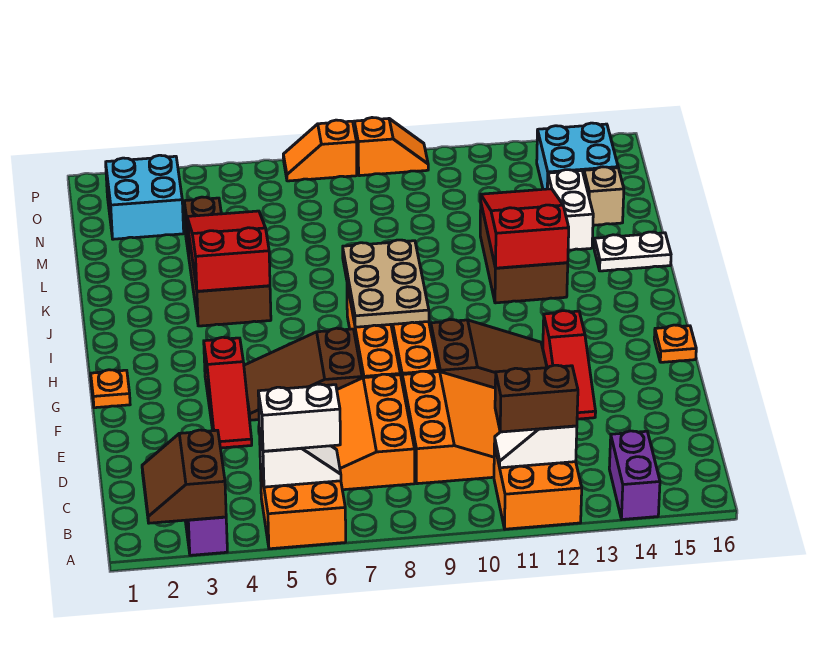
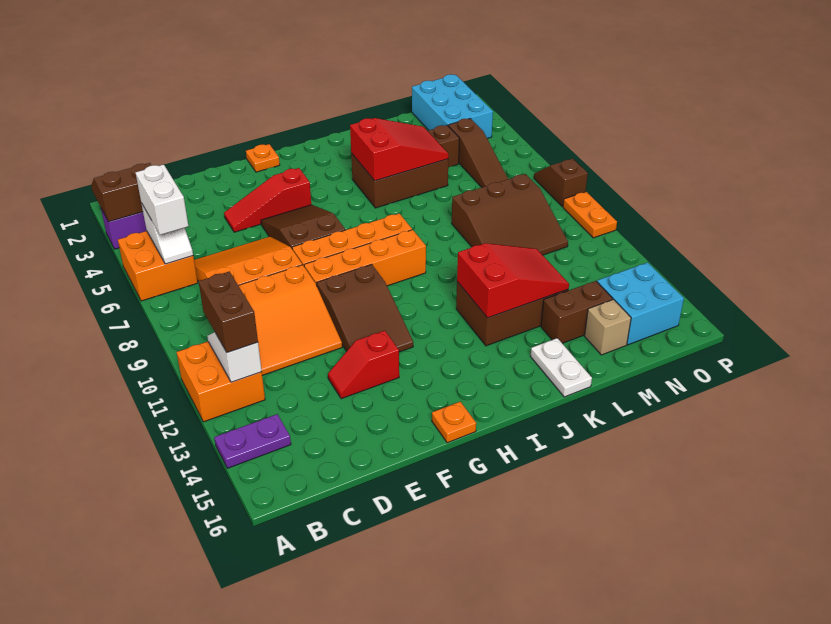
purple brick A14:B14 level 1 -> purple plate A14:B14 level 1
red slope E13:G13 level 1 top G -> red slope E13:F13 level 1 top F
tan plate H8:J9 level 2 -> none
none -> brown slope L8:N10 level 1 top 8
white brick L14:M14 level 1 -> brown brick L14:M14 level 1
cyan brick N2:O3 level 1 -> cyan brick N1:O3 level 1
none -> brown slope N4:N6 level 1 top 4
orange slope P7:P8 level 1 top 8 -> brown slope P7:P8 level 1 top 8
orange slope P9:P10 level 1 top 9 -> orange plate P9:P10 level 1

